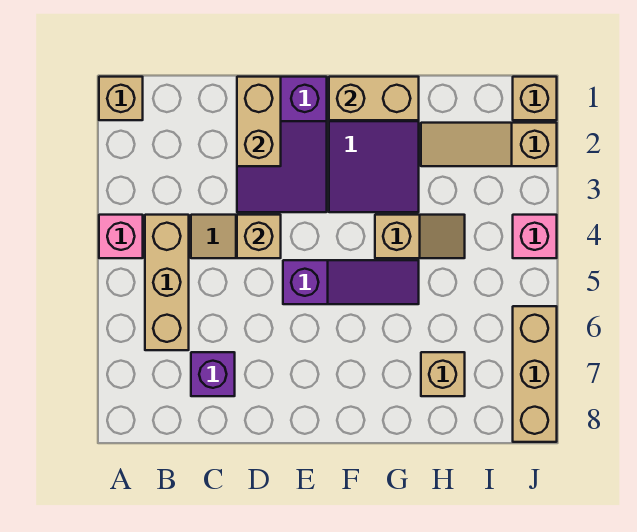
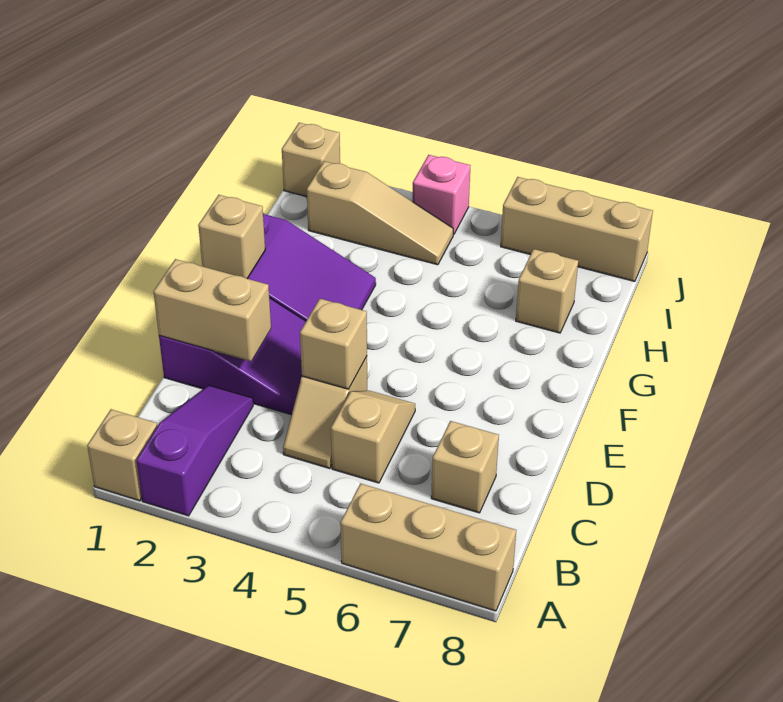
pink brick A4 level 1 -> none
tan brick B4:B6 level 1 -> tan brick A6:A8 level 1
purple brick C7 level 1 -> tan brick C7 level 1
purple slope E5:G5 level 1 top E -> purple slope A2:C2 level 1 top A
tan brick F1:G1 level 2 -> tan brick F1 level 2
tan slope G4:H4 level 1 top G -> tan slope C5:D5 level 1 top C
tan slope H2:J2 level 1 top J -> tan slope I2:I4 level 1 top 2

